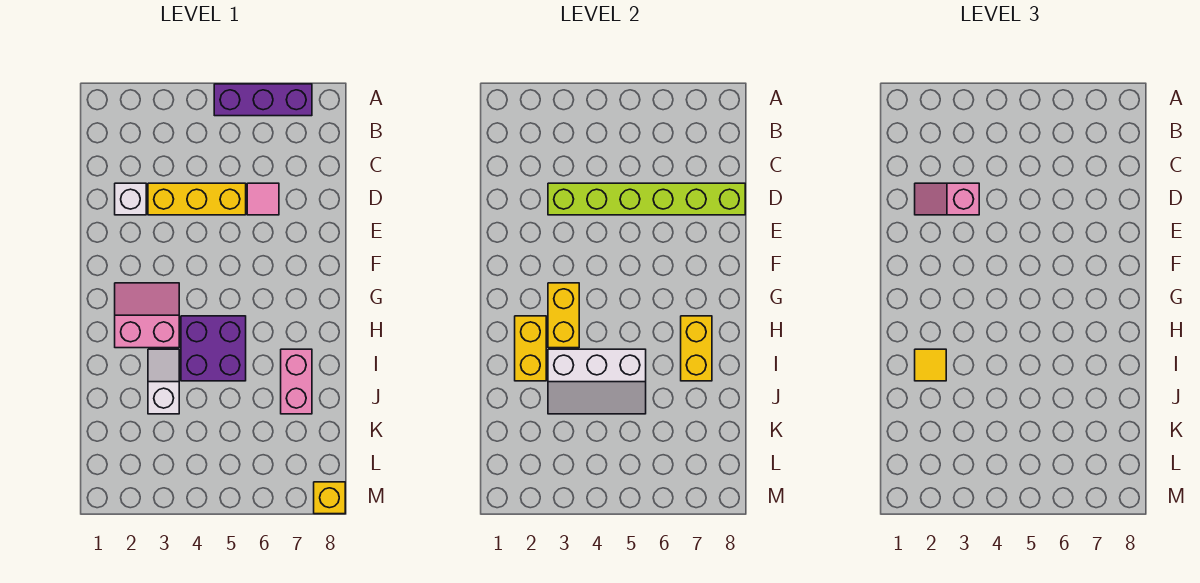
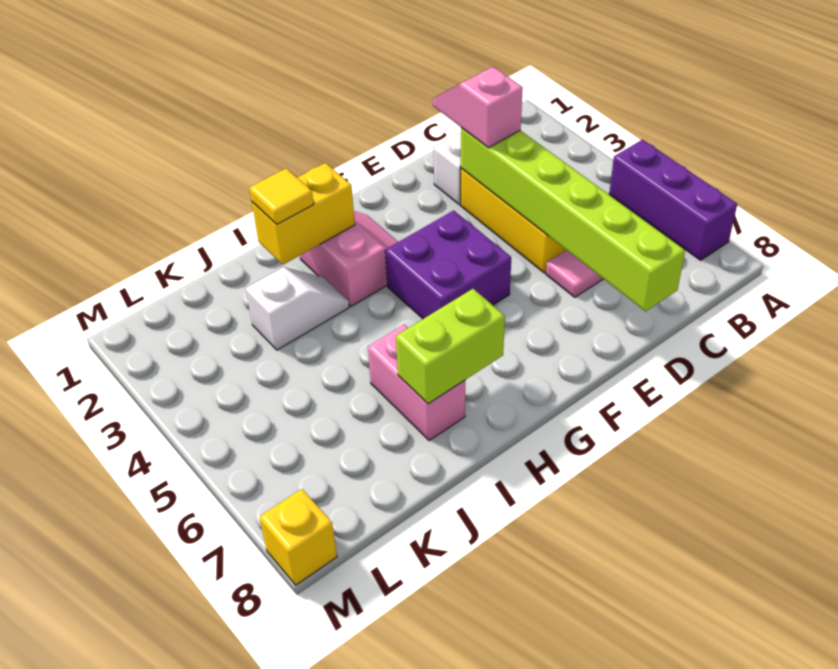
yellow brick G3:H3 level 2 -> none
purple brick H4:I5 level 1 -> purple brick F4:G5 level 1
yellow brick H7:I7 level 2 -> lime brick H7:I7 level 2
white slope I3:J5 level 2 top I -> none
pink brick I7:J7 level 1 -> pink brick I6:I7 level 1

